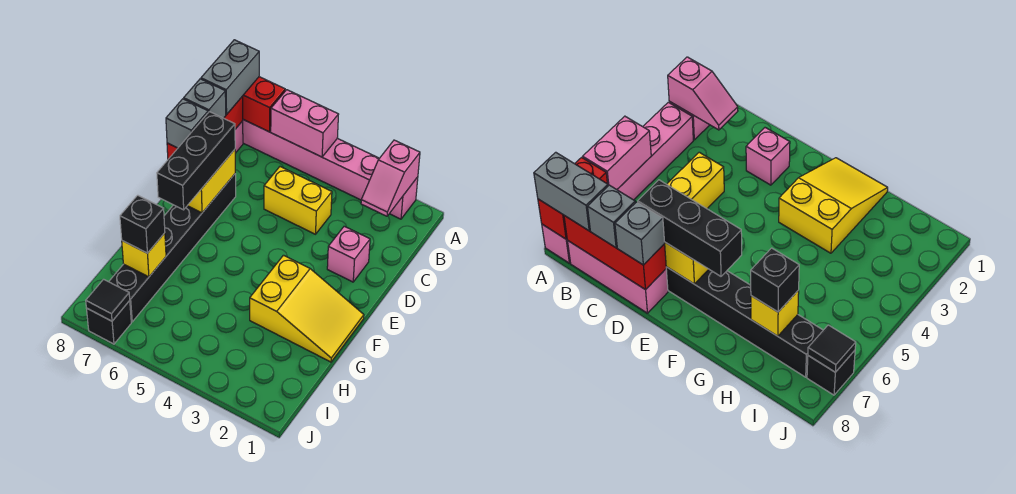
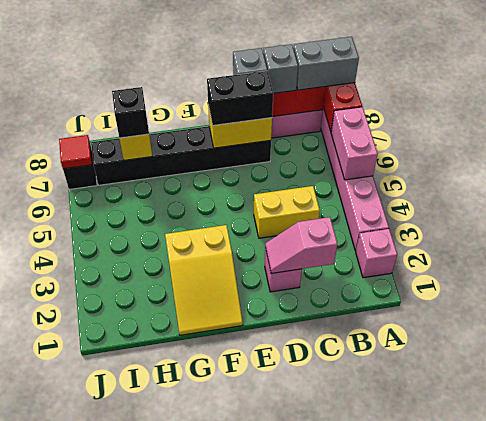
pink slope A2:B2 level 2 top A -> pink slope C2:D2 level 2 top C
yellow brick C4:C5 level 1 -> yellow brick C4:D4 level 1
black brick D7:F7 level 3 -> black brick D7:E7 level 3
black tile J7 level 2 -> red tile J7 level 2

